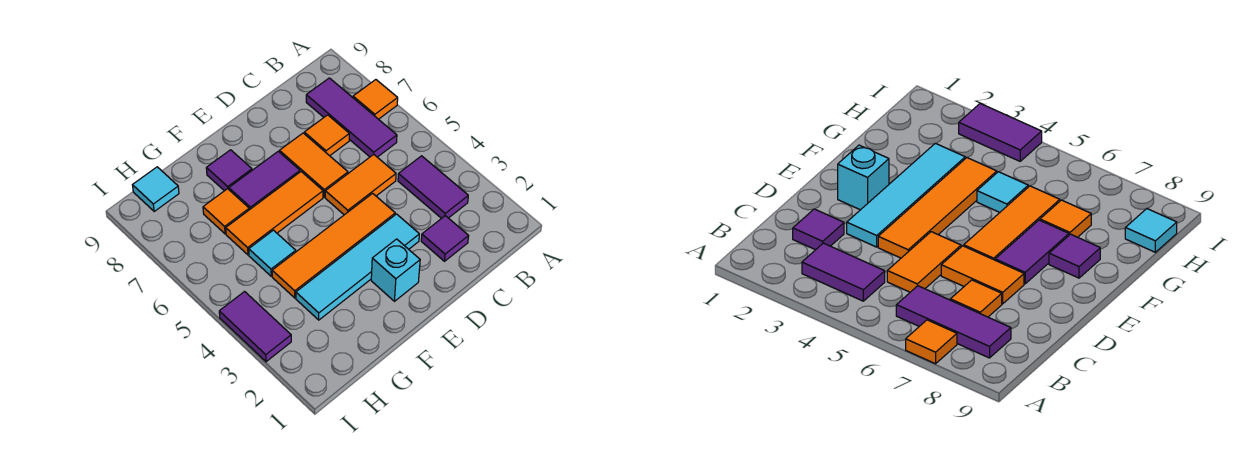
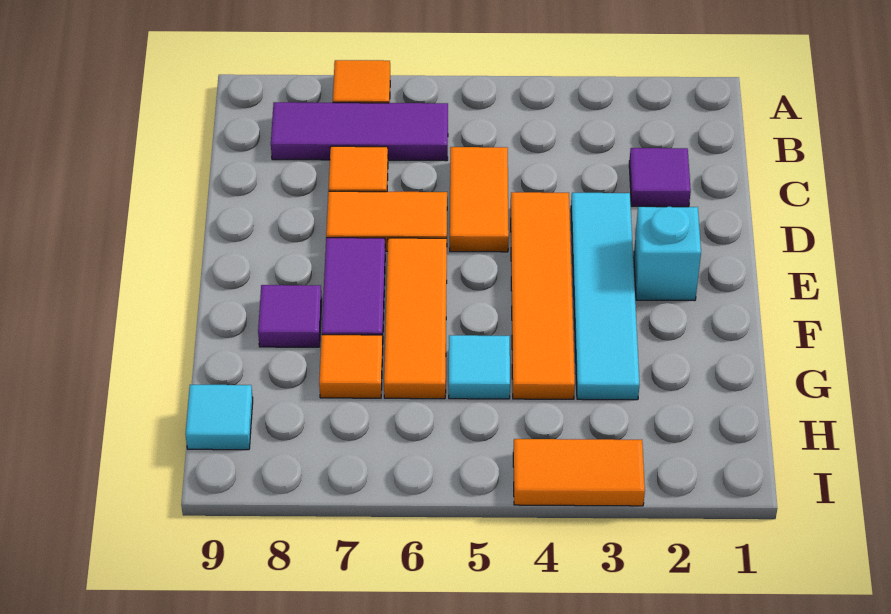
purple tile B3:B4 level 1 -> none
purple tile I3:I4 level 1 -> orange tile I3:I4 level 1

